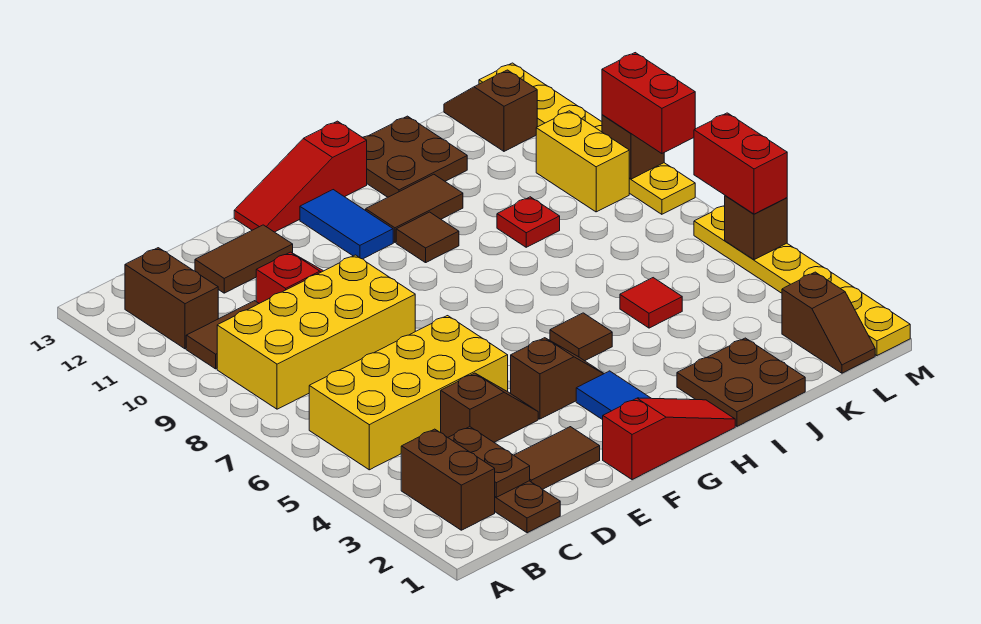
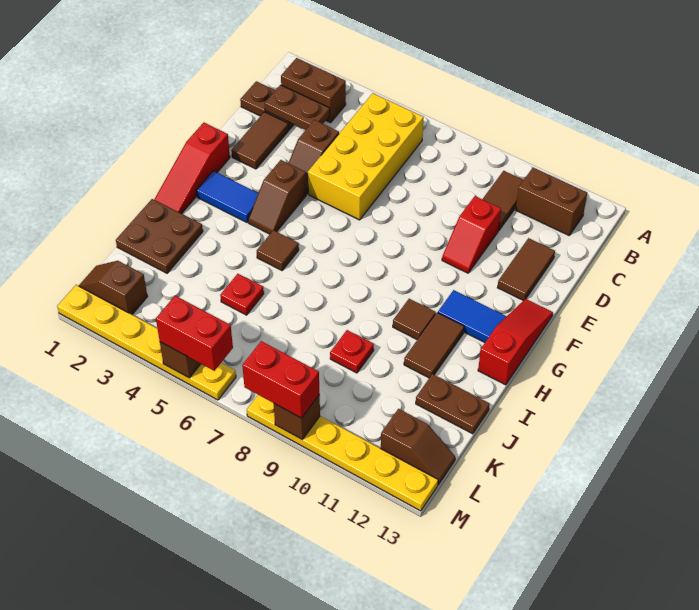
yellow brick B8:E9 level 1 -> none
brown plate I12:J13 level 1 -> brown plate J12:J13 level 1
red tile J5 level 1 -> red plate J5 level 1
yellow brick L9:L10 level 1 -> none

